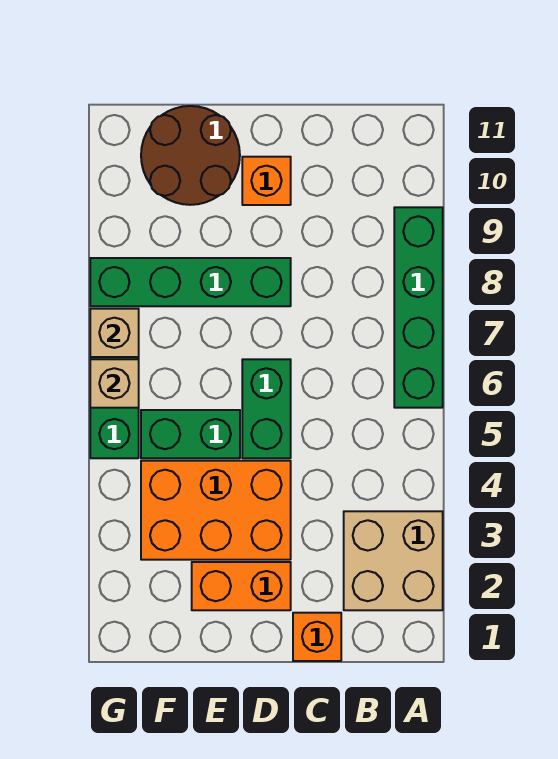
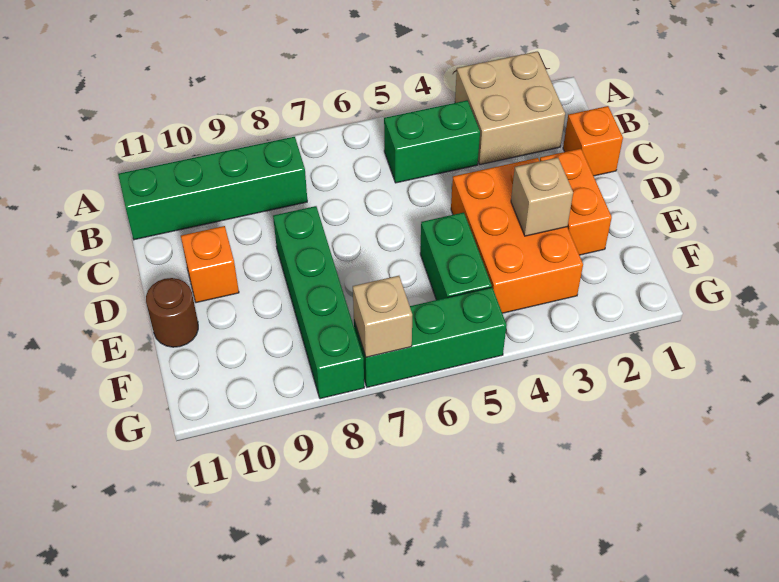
green brick A6:A9 level 1 -> green brick B8:B11 level 1
green brick D5:D6 level 1 -> green brick B4:B5 level 1
brown round brick E10:F11 level 1 -> brown round brick E11 level 1
tan brick G6 level 2 -> tan brick E3 level 2

